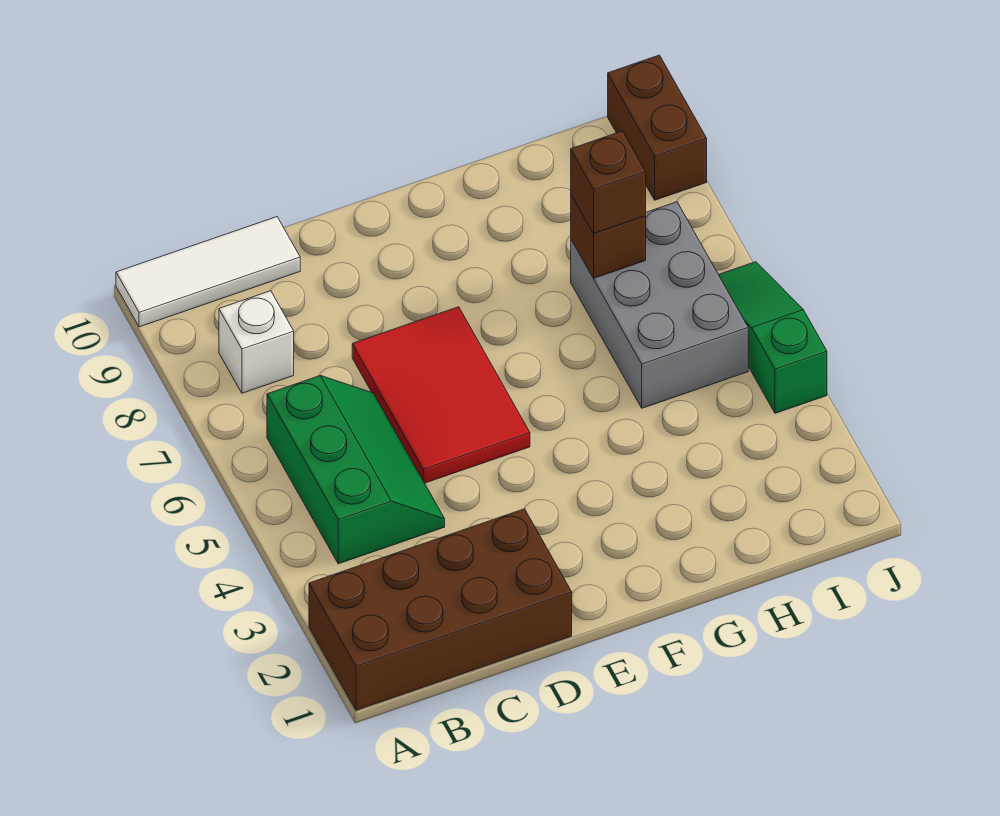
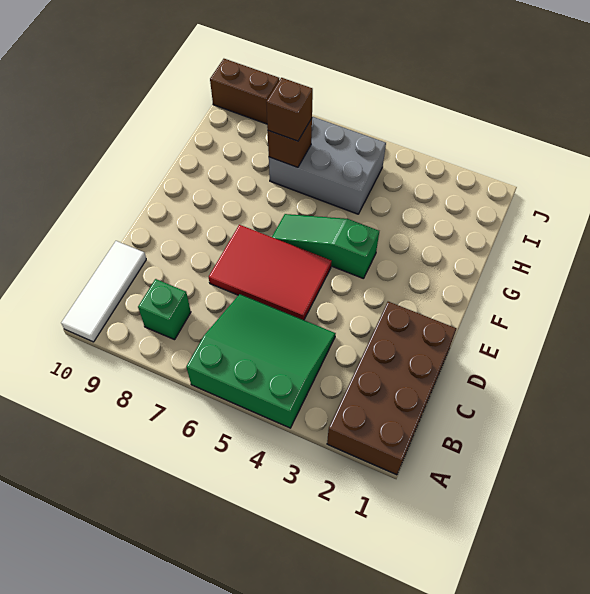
green slope B4:C6 level 1 top B -> green slope A4:C6 level 1 top A
white brick B8 level 1 -> green brick B8 level 1
green slope J4:J6 level 1 top 4 -> green slope F4:F6 level 1 top 4

